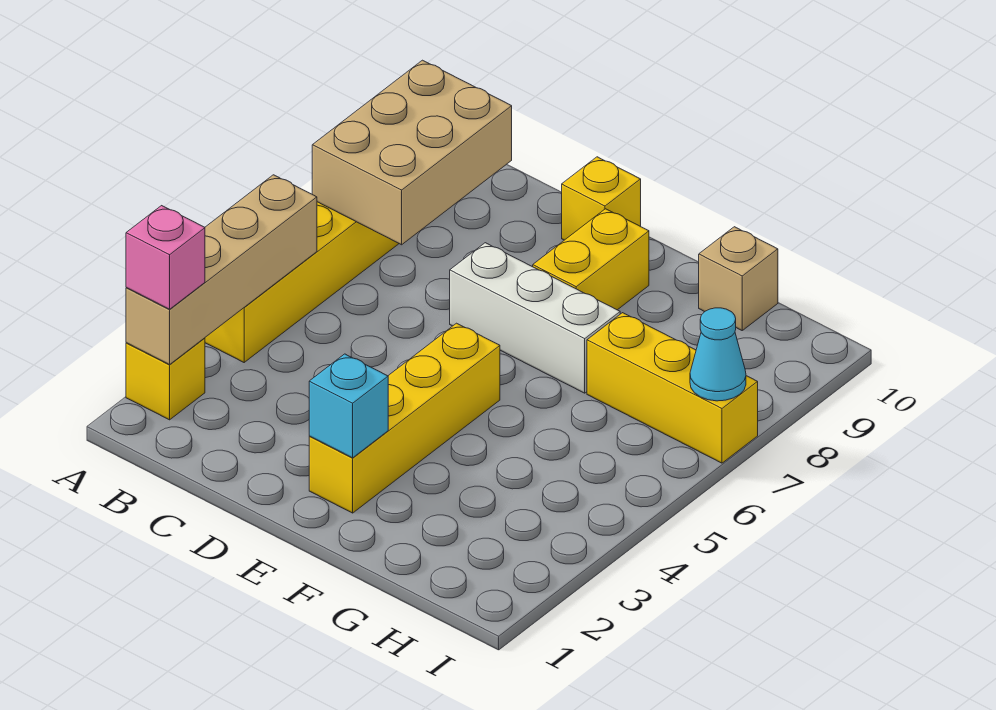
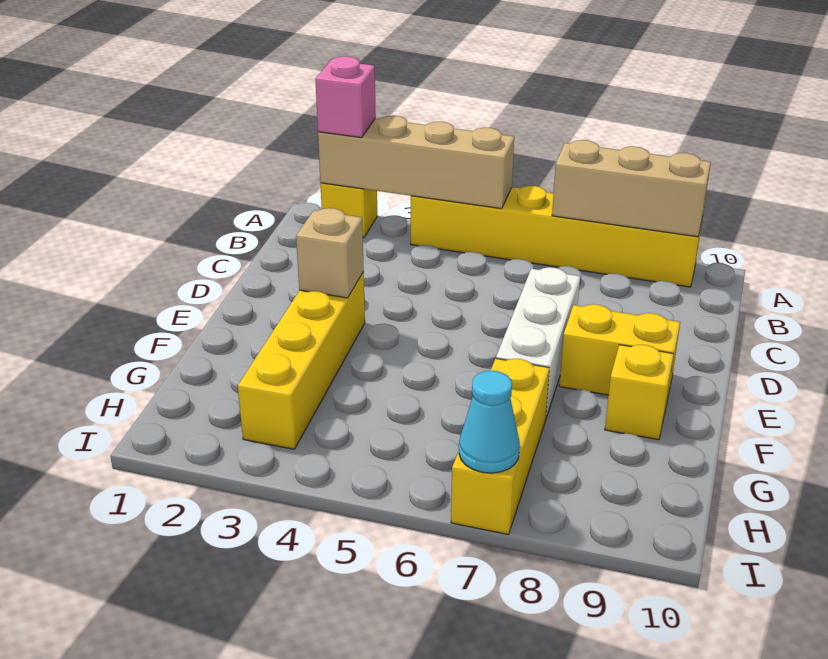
tan brick A7:B9 level 2 -> tan brick A7:A9 level 2
yellow brick D10 level 1 -> yellow brick F9 level 1
yellow brick E2:E5 level 1 -> yellow brick E3:H3 level 1
cyan brick E2 level 2 -> none
tan brick G10 level 1 -> tan brick E3 level 2

